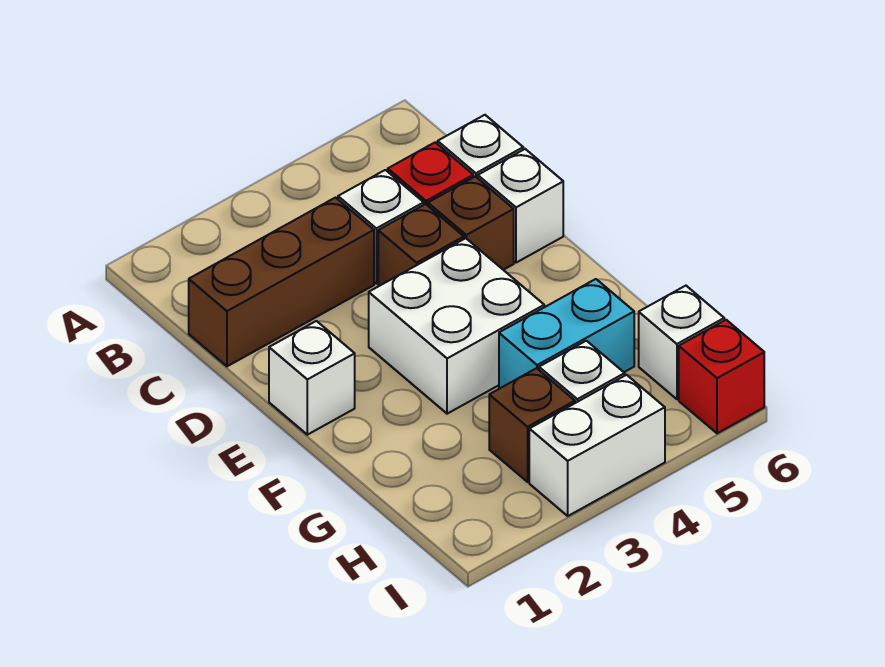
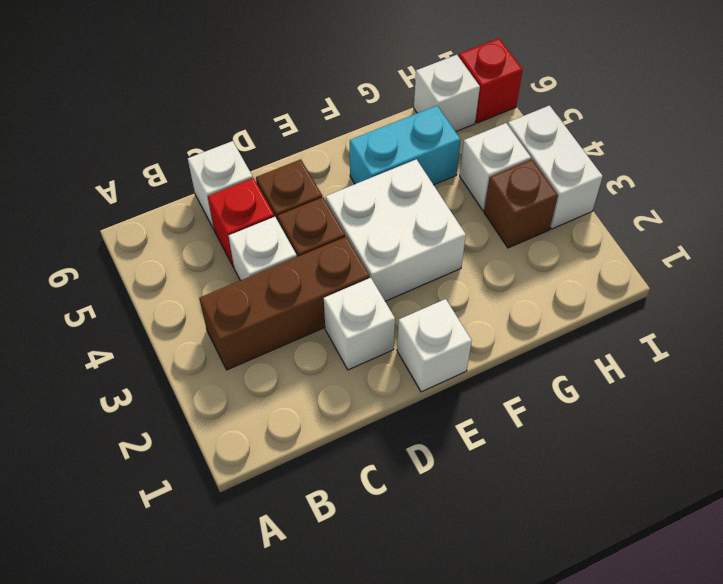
brown brick C1:C3 level 1 -> brown brick B3:D3 level 1
white brick D6 level 1 -> white brick D2 level 1
cyan brick G4:G5 level 1 -> cyan brick F5:G5 level 1

